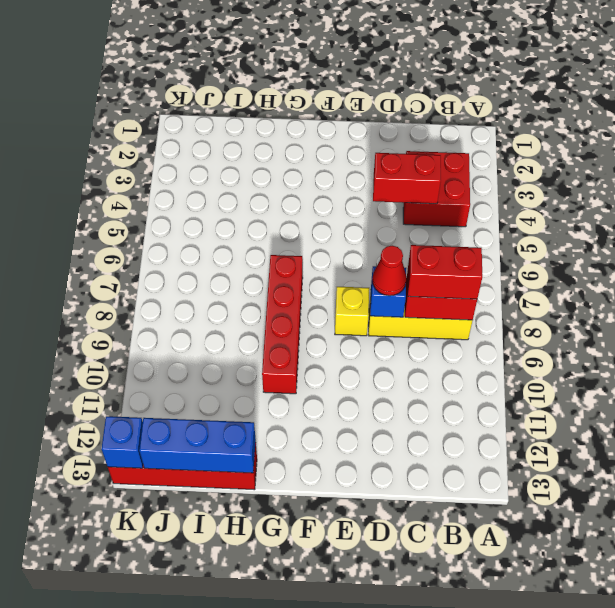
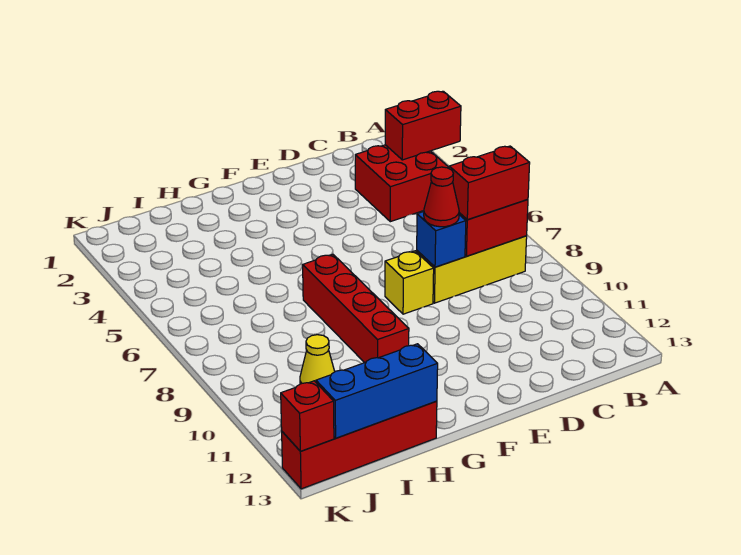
red brick C4:D4 level 2 -> red brick A3:B3 level 2
none -> yellow cone I10 level 1
blue brick K13 level 2 -> red brick K13 level 2

